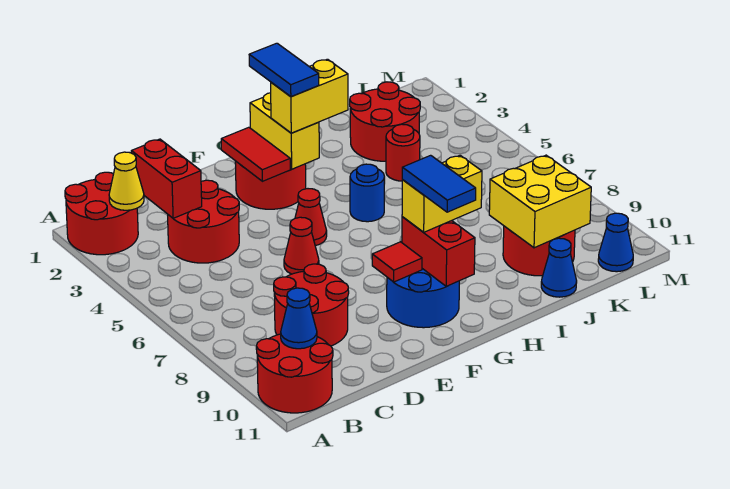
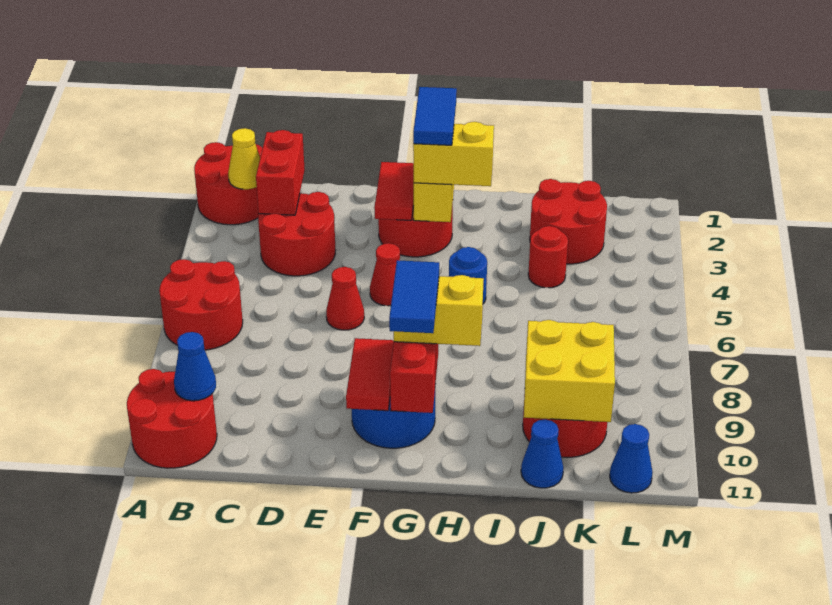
red round brick C8:D9 level 1 -> red round brick A6:B7 level 1
red tile F9 level 2 -> red tile F9:F10 level 2

